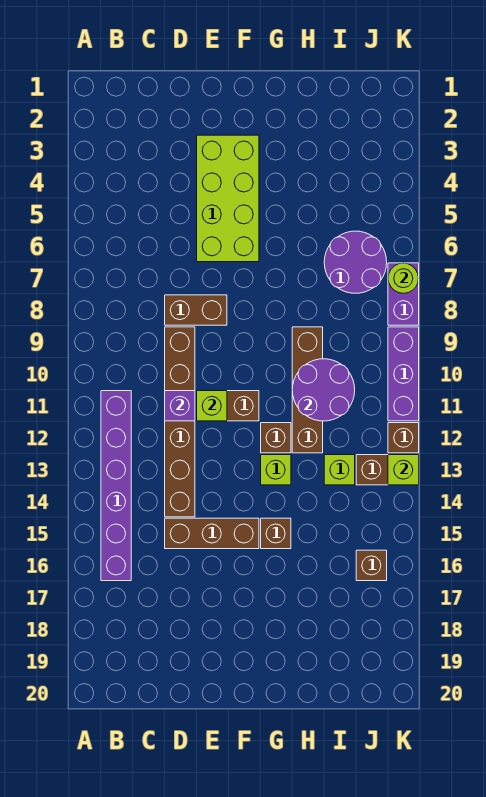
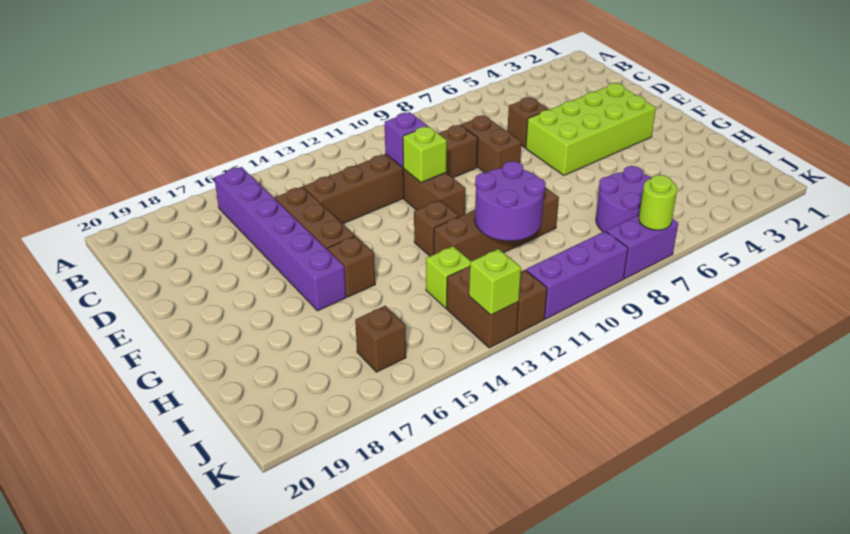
purple brick B11:B16 level 1 -> purple brick B16:G16 level 1
none -> brown brick D6 level 1
lime brick G13 level 1 -> none

